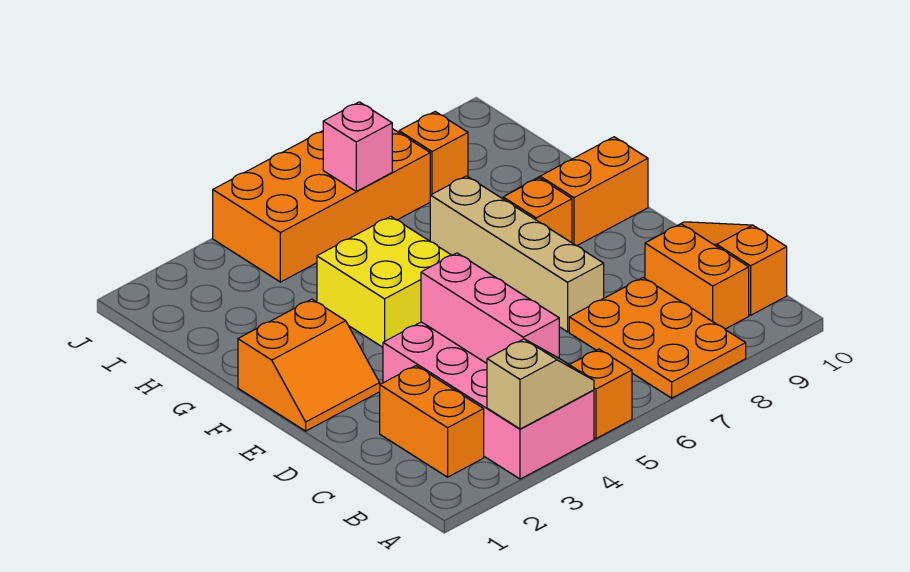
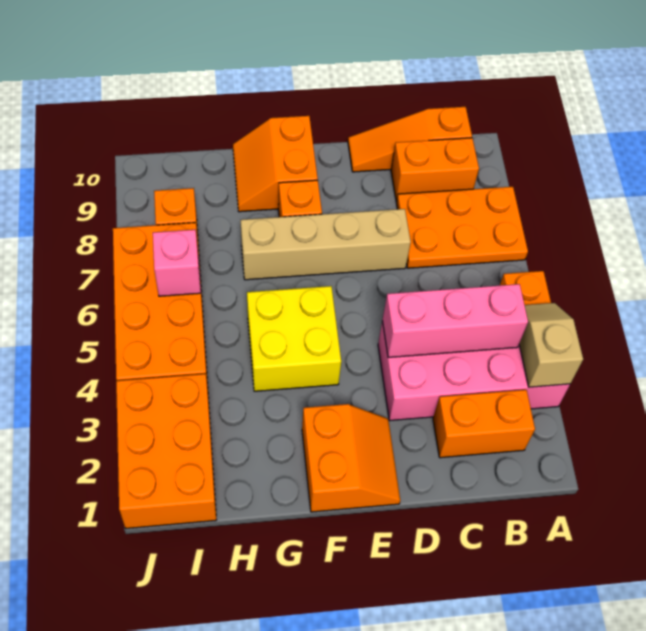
none -> orange brick I1:J3 level 1

